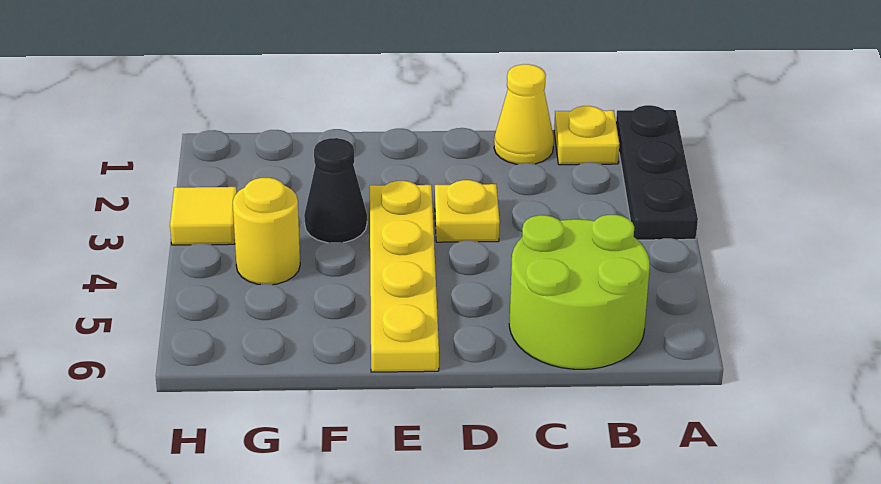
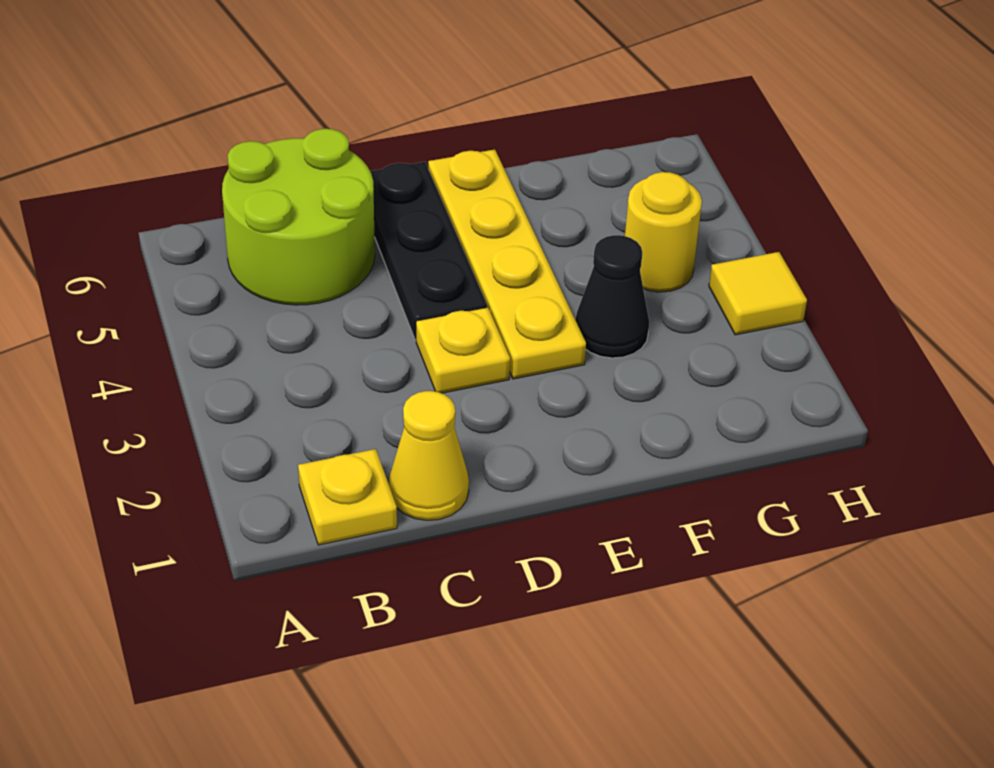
black plate A1:A3 level 1 -> black plate D4:D6 level 1

